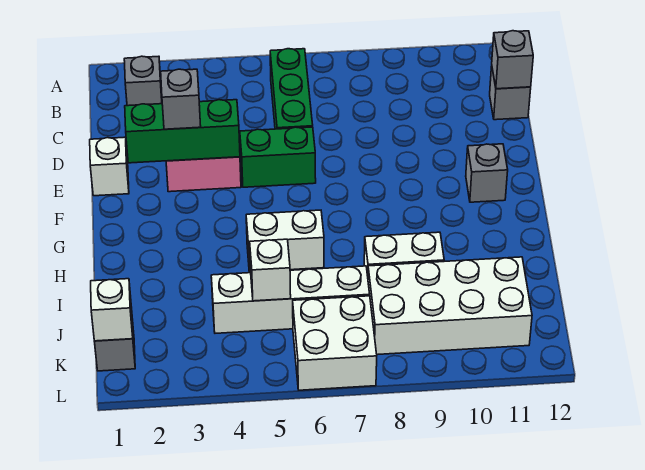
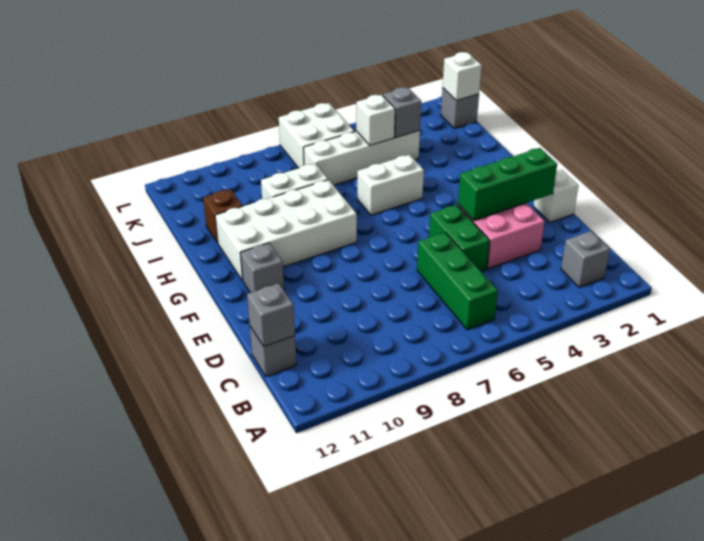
grey brick E3 level 3 -> grey brick J4 level 2
green brick E5:E6 level 1 -> green brick D5:E5 level 1
none -> brown brick I11 level 1
white brick J8:K11 level 1 -> white brick G8:H11 level 1

